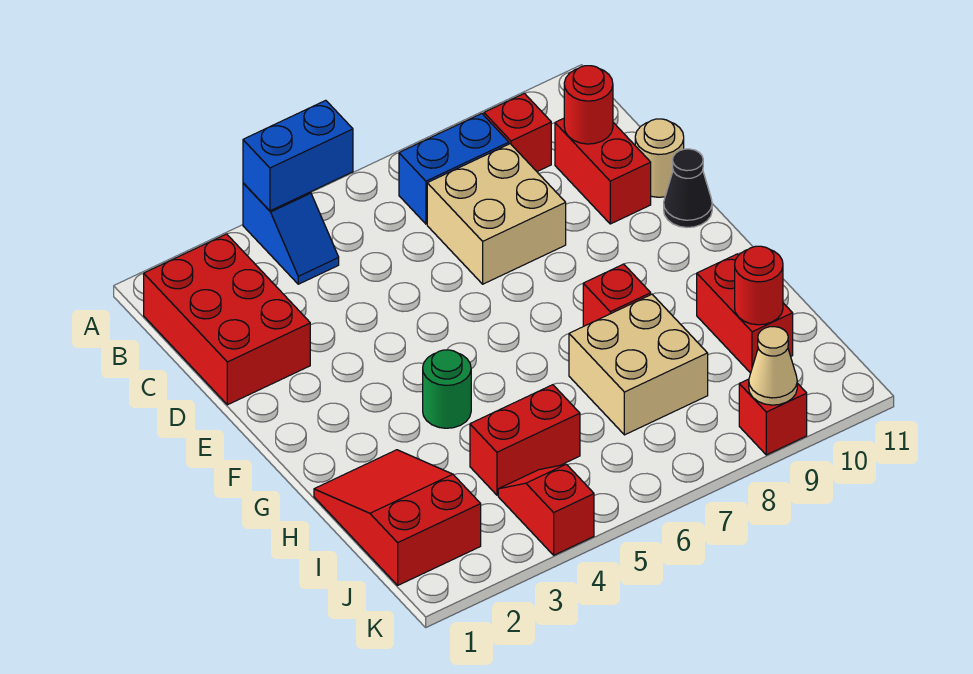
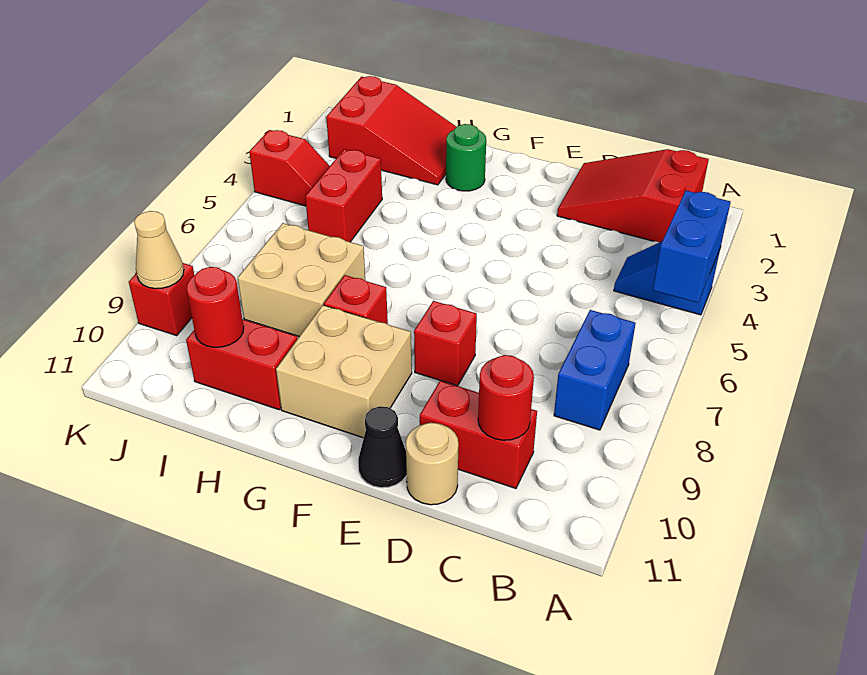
red brick B1:D2 level 1 -> red slope B1:D2 level 1 top B
red brick B9 level 1 -> red brick E8 level 1
tan brick C7:D8 level 1 -> tan brick F9:G10 level 1
green round brick G4 level 1 -> green round brick G2 level 1

